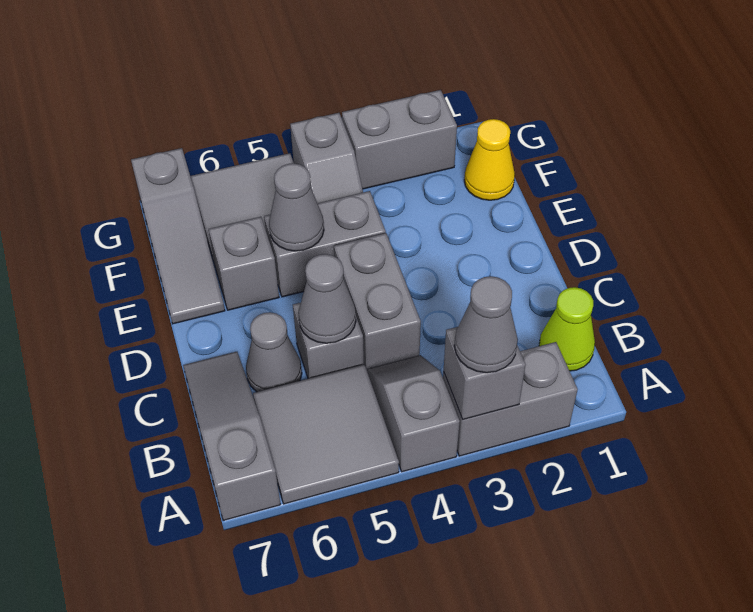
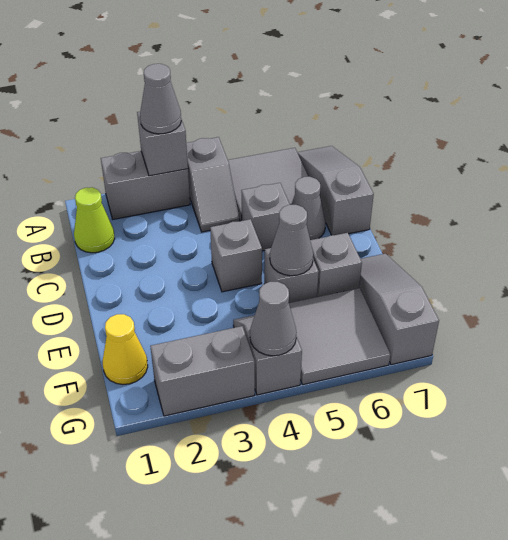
grey slope A7:C7 level 1 top A -> grey slope A7:C7 level 1 top C
grey brick C4:D4 level 1 -> grey brick D4 level 1
grey cone C5 level 2 -> grey cone G4 level 2
grey brick E4:E5 level 1 -> grey brick E5 level 1

